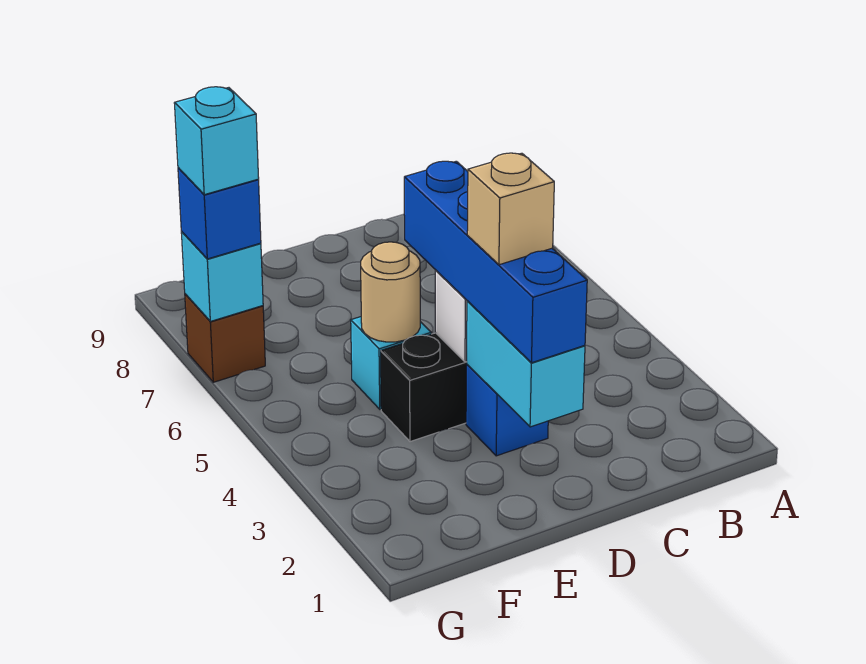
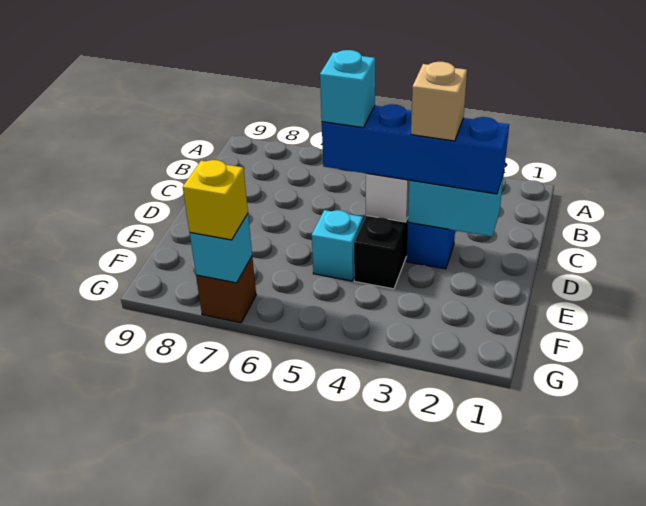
tan round brick E5 level 2 -> none
blue brick G7 level 3 -> yellow brick G7 level 3
cyan brick G7 level 4 -> cyan brick D5 level 4

